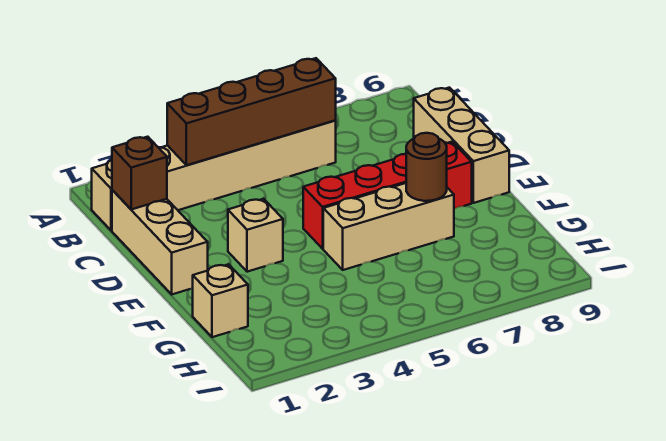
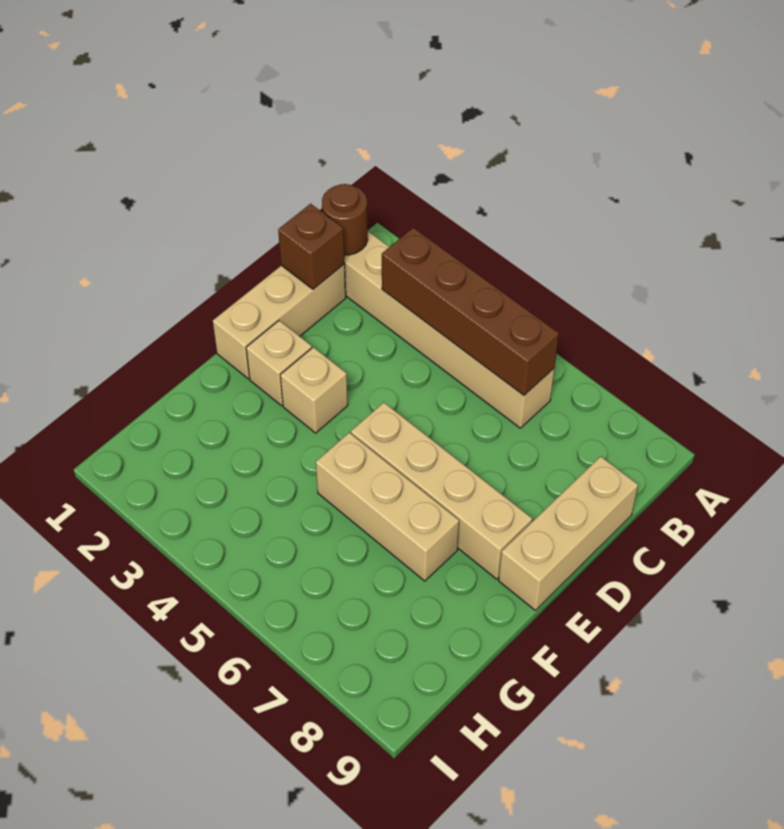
red brick E5:E8 level 1 -> tan brick E5:E8 level 1
brown round brick F7 level 2 -> brown round brick B1 level 2
tan brick G1 level 1 -> tan brick E2 level 1

